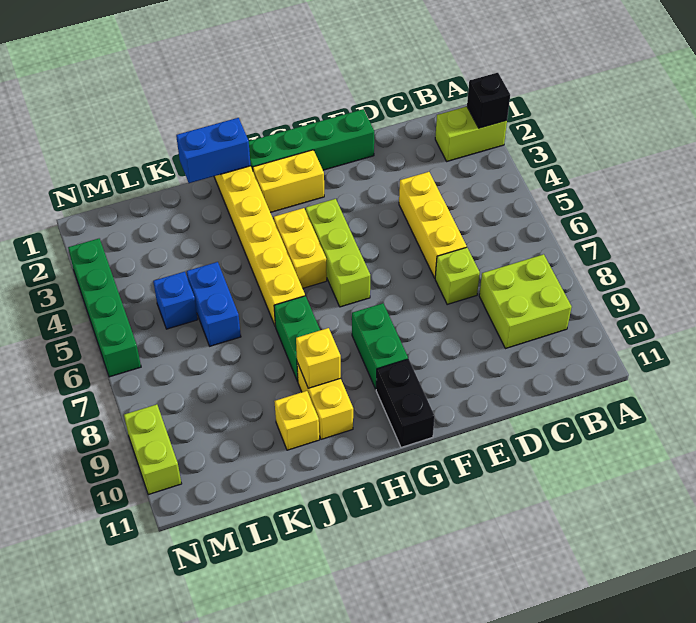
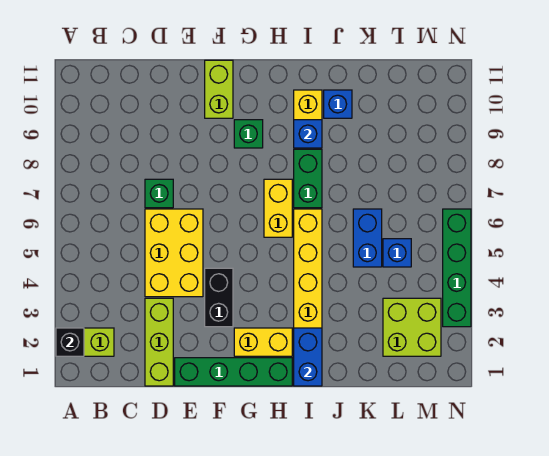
lime brick B8:C9 level 1 -> lime brick L2:M3 level 1
yellow brick D4:D6 level 1 -> yellow brick D4:E6 level 1
lime brick D7 level 1 -> green brick D7 level 1
lime brick G4:G6 level 1 -> lime brick D1:D3 level 1
green brick G8:G9 level 1 -> green brick G9 level 1
black brick G10:G11 level 1 -> black brick F3:F4 level 1
yellow brick H4:H5 level 1 -> yellow brick H6:H7 level 1
blue brick I1:J1 level 2 -> blue brick I1:I2 level 2
yellow brick I9 level 2 -> blue brick I9 level 2
yellow brick J10 level 1 -> blue brick J10 level 1
lime brick N9:N10 level 1 -> lime brick F10:F11 level 1

